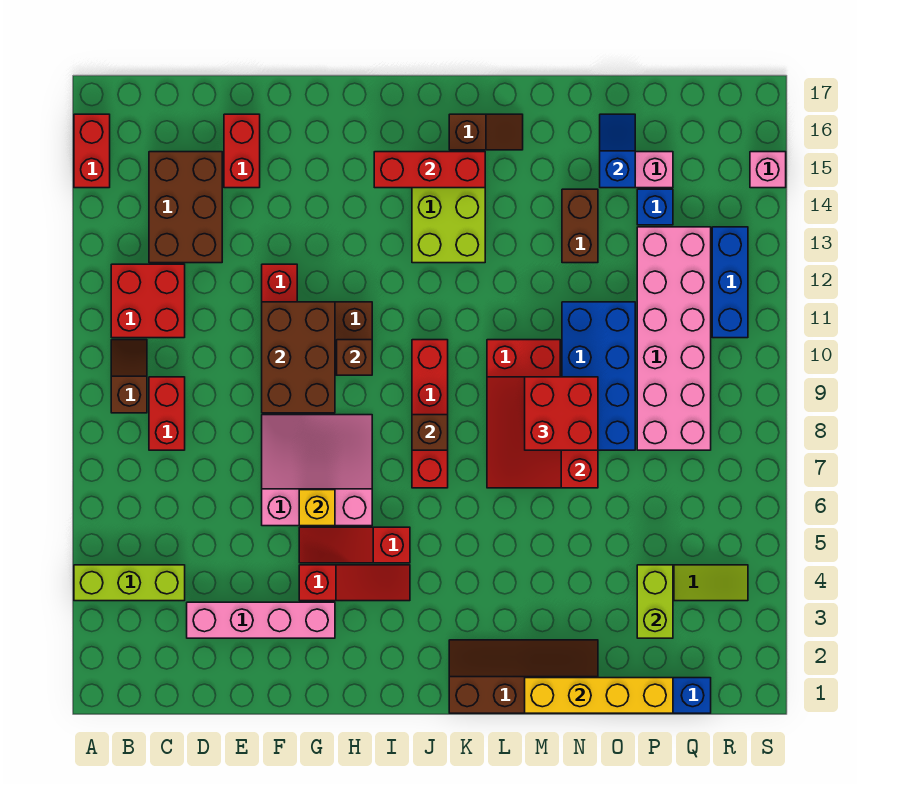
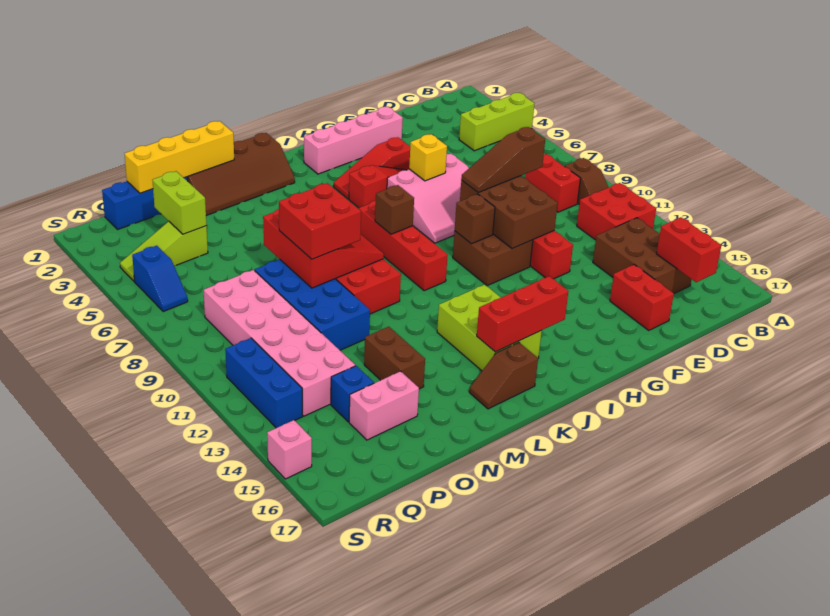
red brick A15:A16 level 1 -> red brick C15:C16 level 2
pink brick D3:G3 level 1 -> pink brick F2:I2 level 1
none -> brown slope E9:G9 level 3 top E
blue slope O15:O16 level 2 top 15 -> blue slope R5:R6 level 1 top 5

